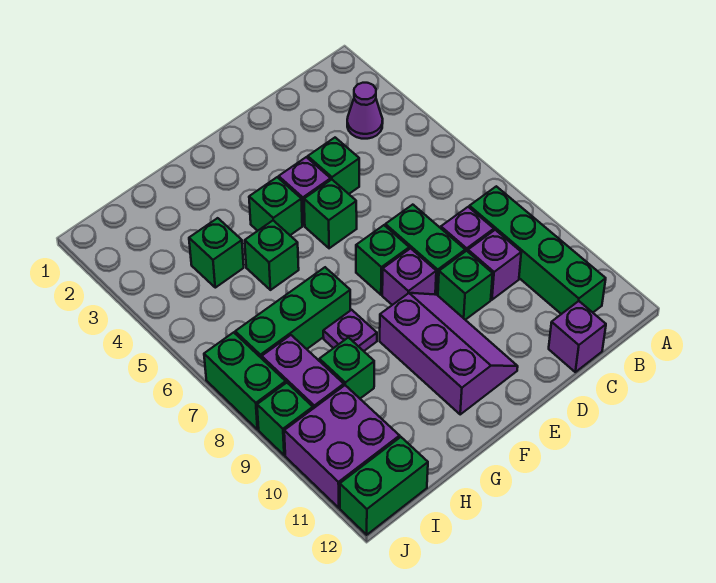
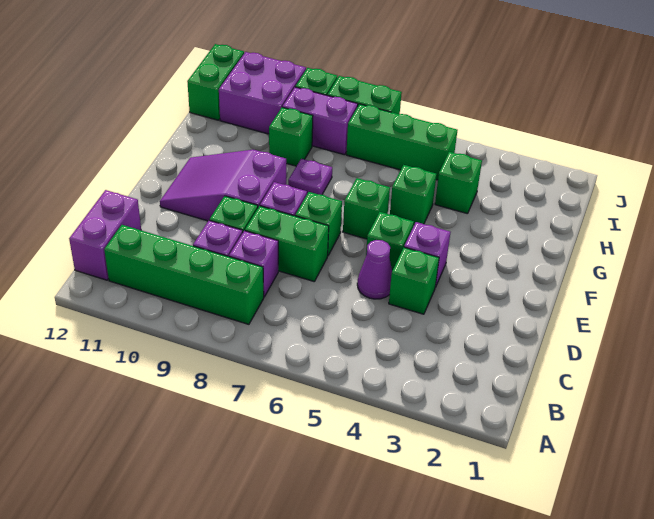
purple cone B3 level 1 -> purple cone D5 level 1
purple brick C12 level 1 -> purple brick B12:C12 level 1
purple slope E9:F11 level 1 top F -> purple slope E9:F11 level 1 top 9
green brick F4 level 1 -> green brick F6 level 1
green brick G7:I7 level 1 -> green brick I5:I7 level 1

